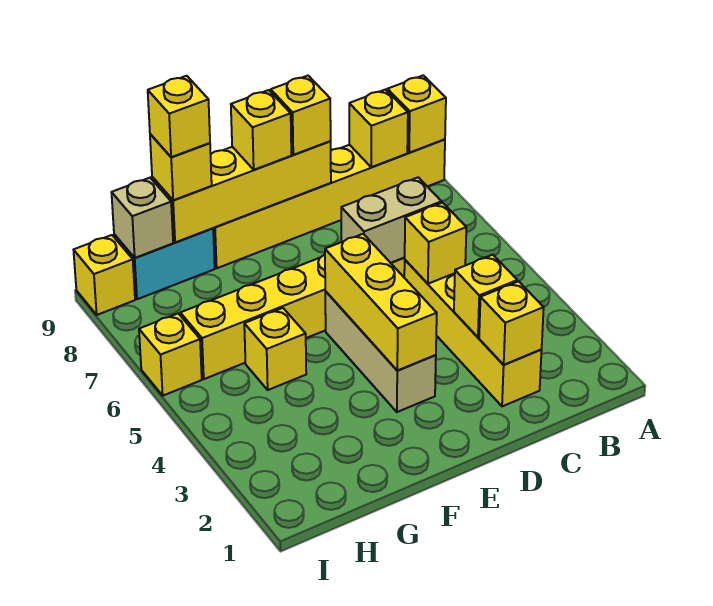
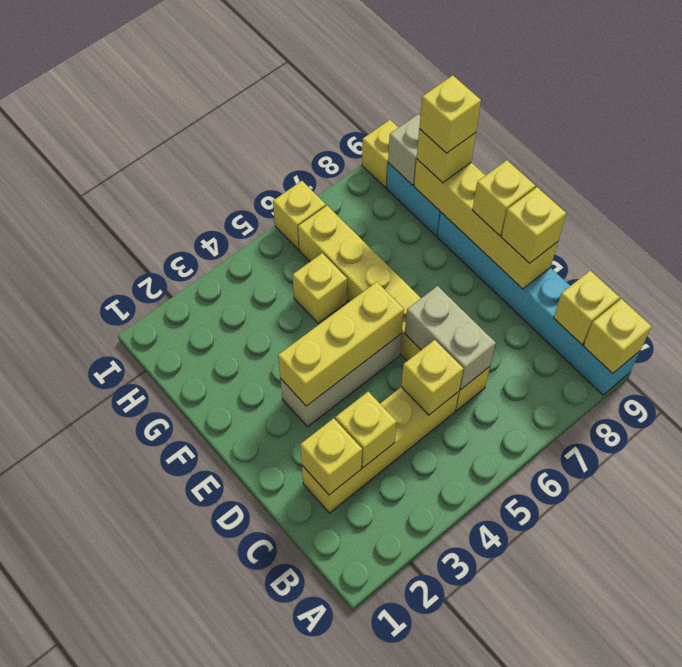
yellow brick A9:F9 level 1 -> cyan brick A9:F9 level 1

